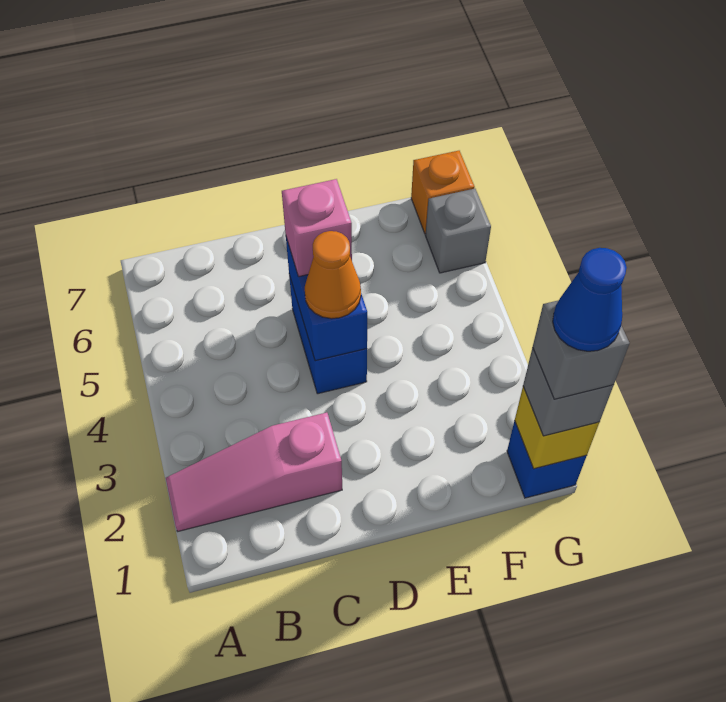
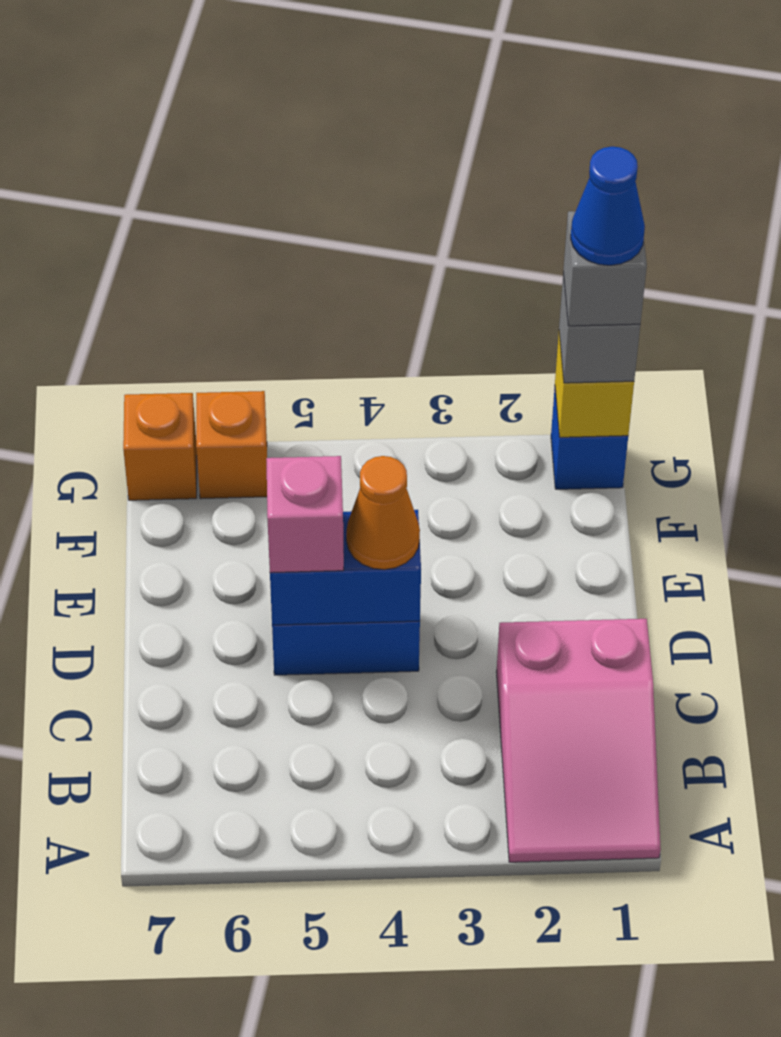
pink slope A2:C2 level 1 top C -> pink slope A1:C2 level 1 top C
grey brick G6 level 1 -> orange brick G6 level 1

